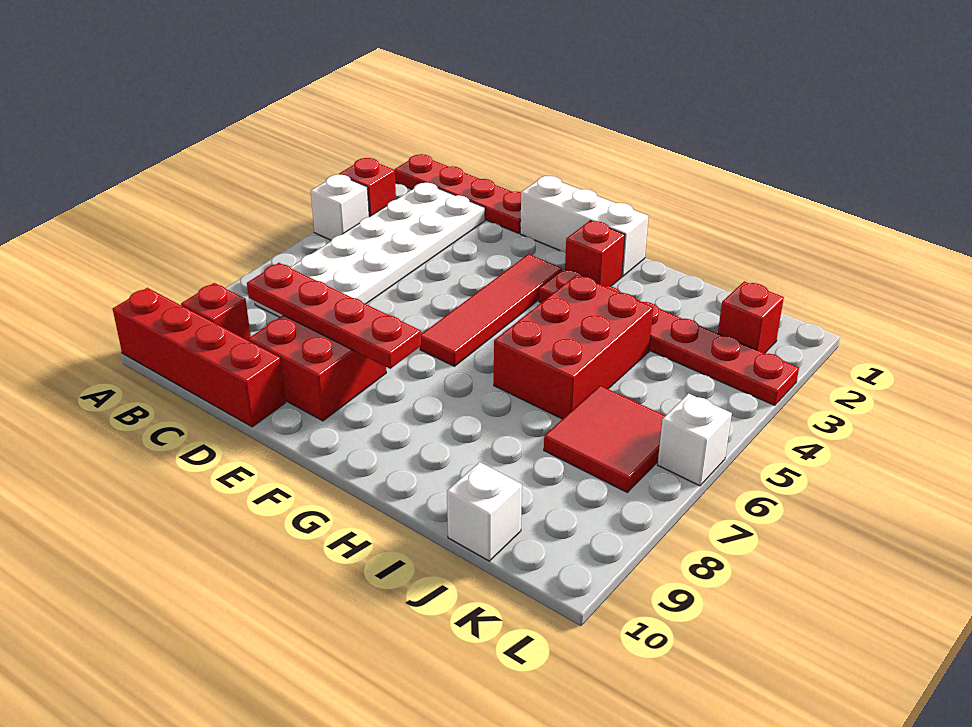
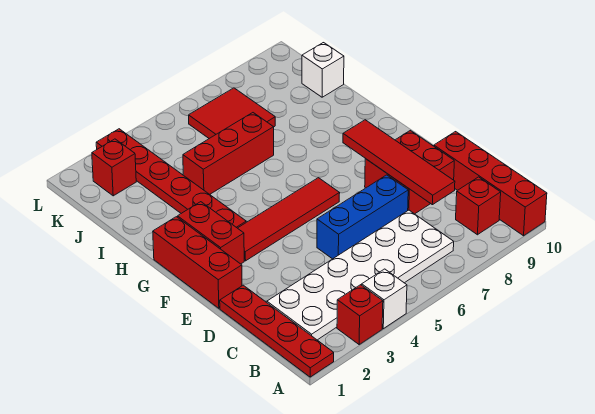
red plate C8:F8 level 2 -> red tile C8:F8 level 2
none -> blue brick D5:D7 level 1
white brick E1:G1 level 1 -> red brick E1:G1 level 1
red brick G2 level 1 -> red brick F2:G2 level 1
red brick H4:I6 level 1 -> red brick I4:I6 level 1
white brick L6 level 1 -> none

